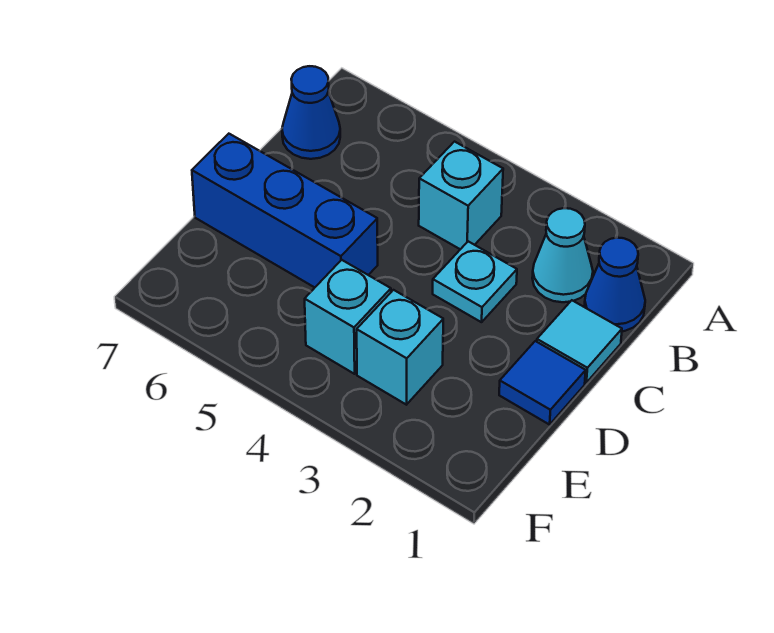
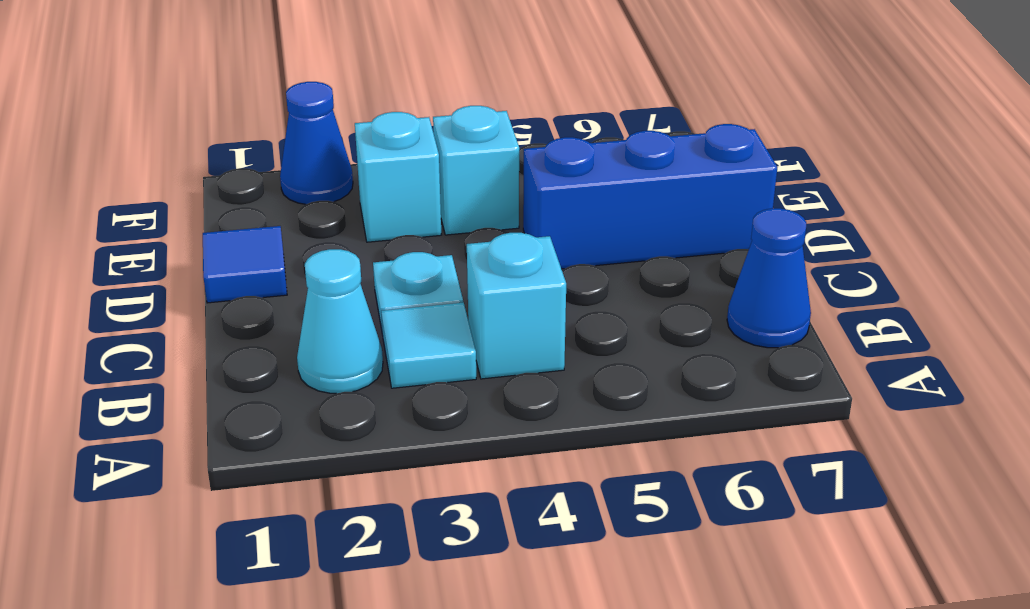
blue cone B1 level 1 -> blue cone F2 level 1
cyan tile C1 level 1 -> cyan tile B3 level 1

